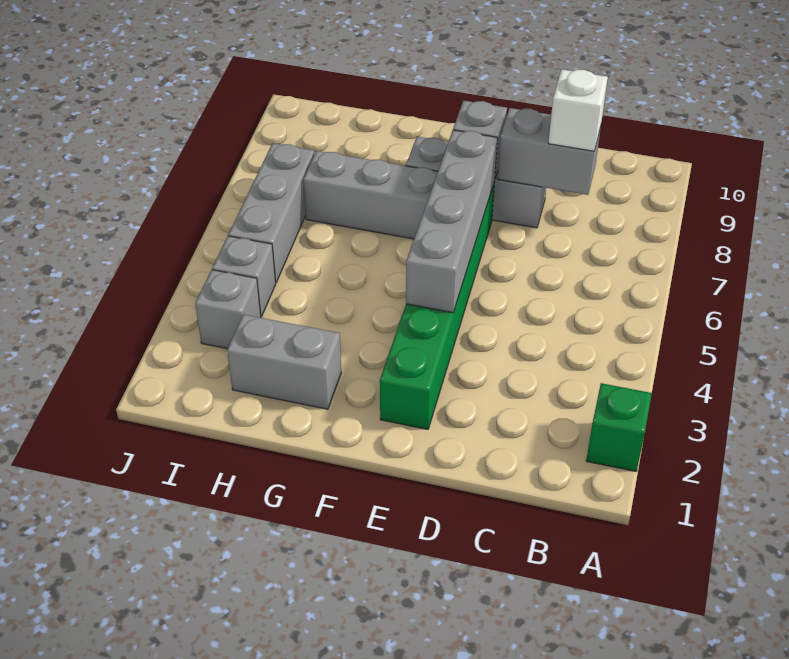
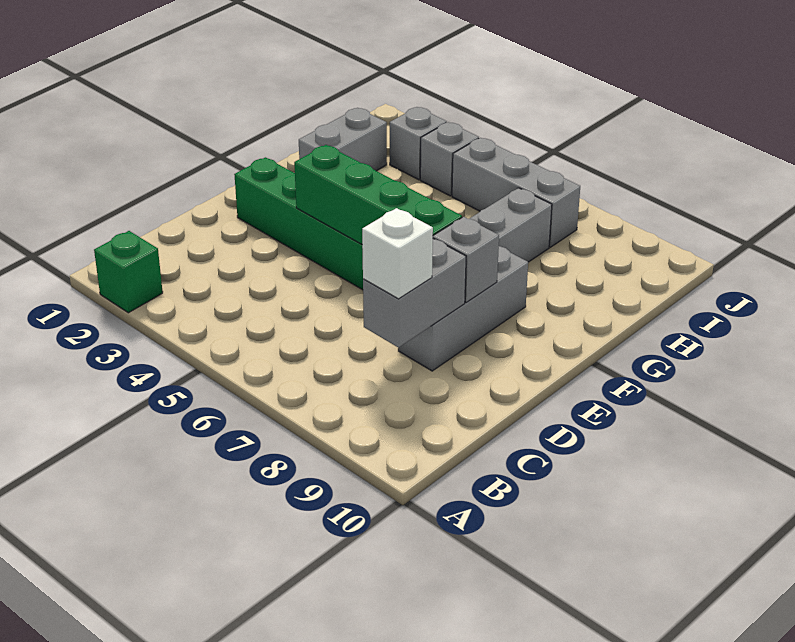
grey brick E4:E7 level 2 -> green brick E4:E7 level 2

